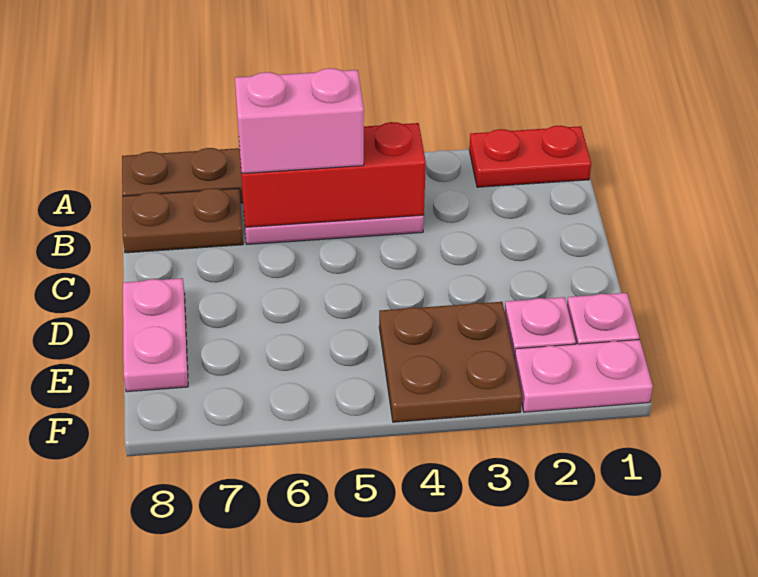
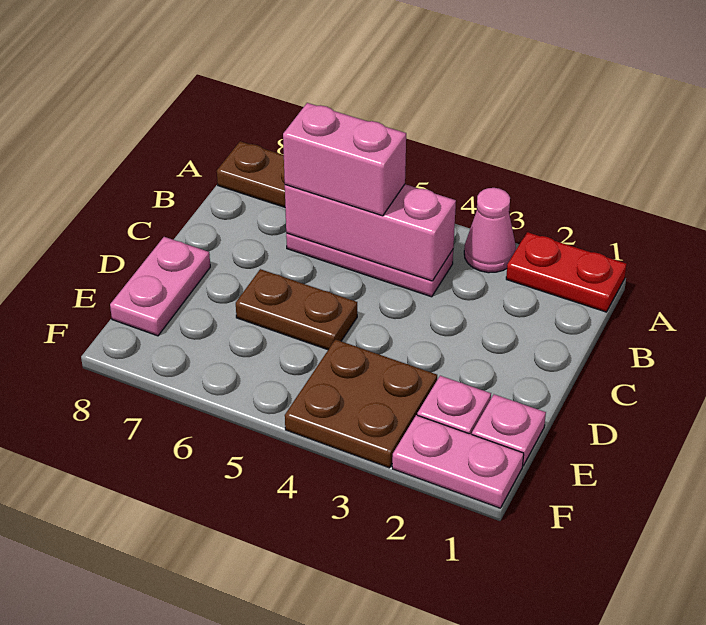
none -> pink cone A3 level 1
red brick B4:B6 level 2 -> pink brick B4:B6 level 2
brown plate B7:B8 level 1 -> brown plate D5:D6 level 1

